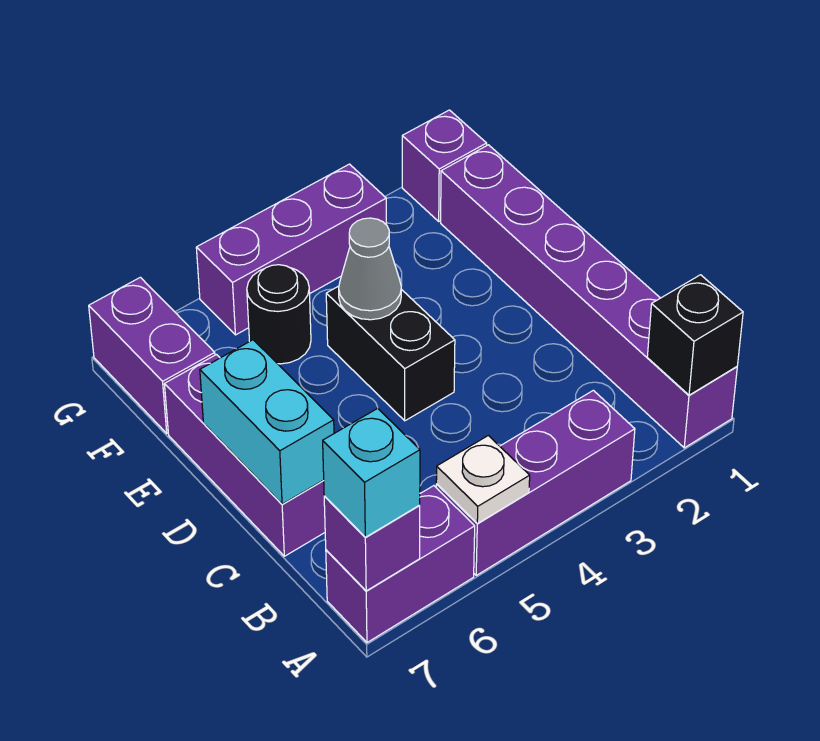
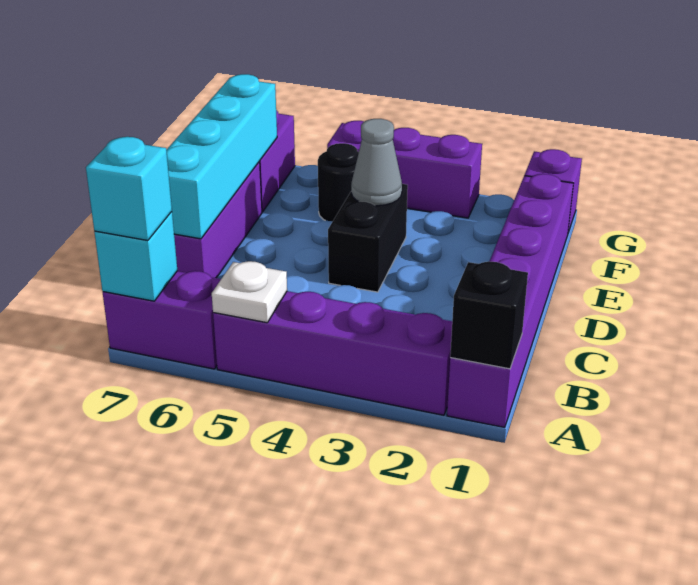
purple brick A3:A5 level 1 -> purple brick A2:A5 level 1
purple brick A7 level 2 -> cyan brick A7 level 2
cyan brick C7:D7 level 2 -> cyan brick C7:F7 level 2

